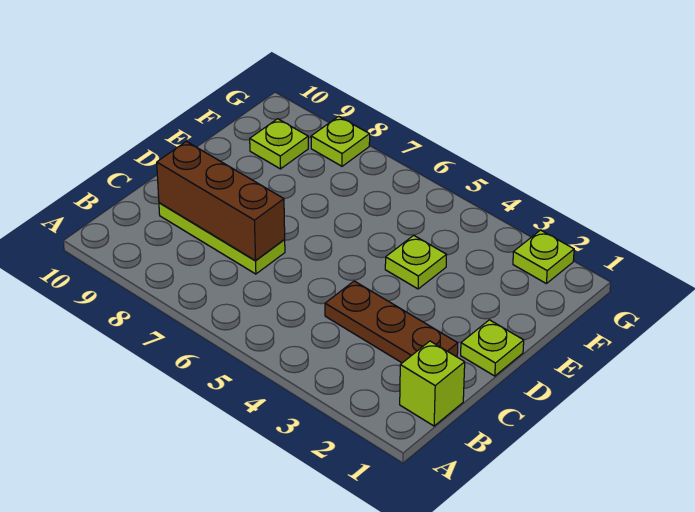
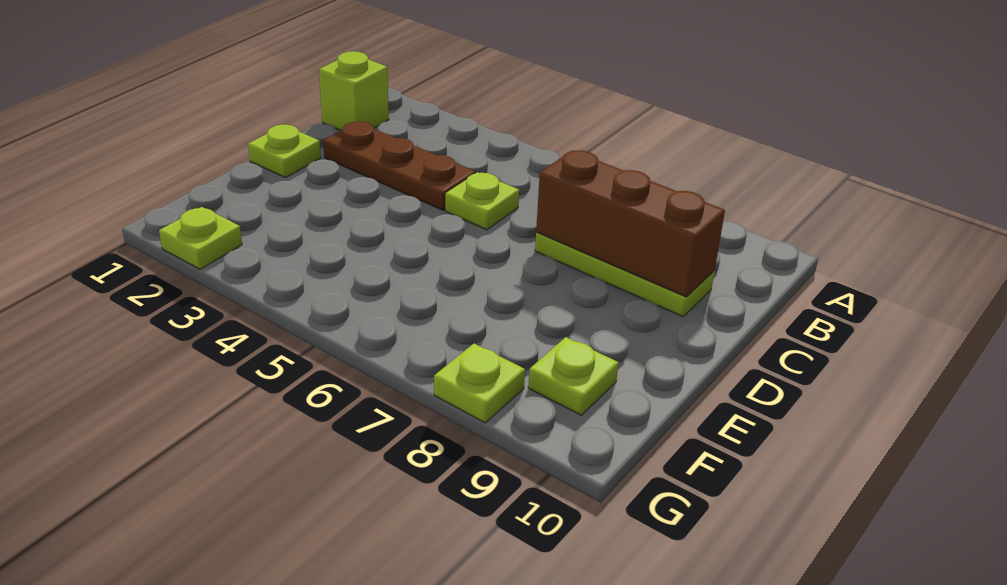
lime plate E4 level 1 -> lime plate C5 level 1

